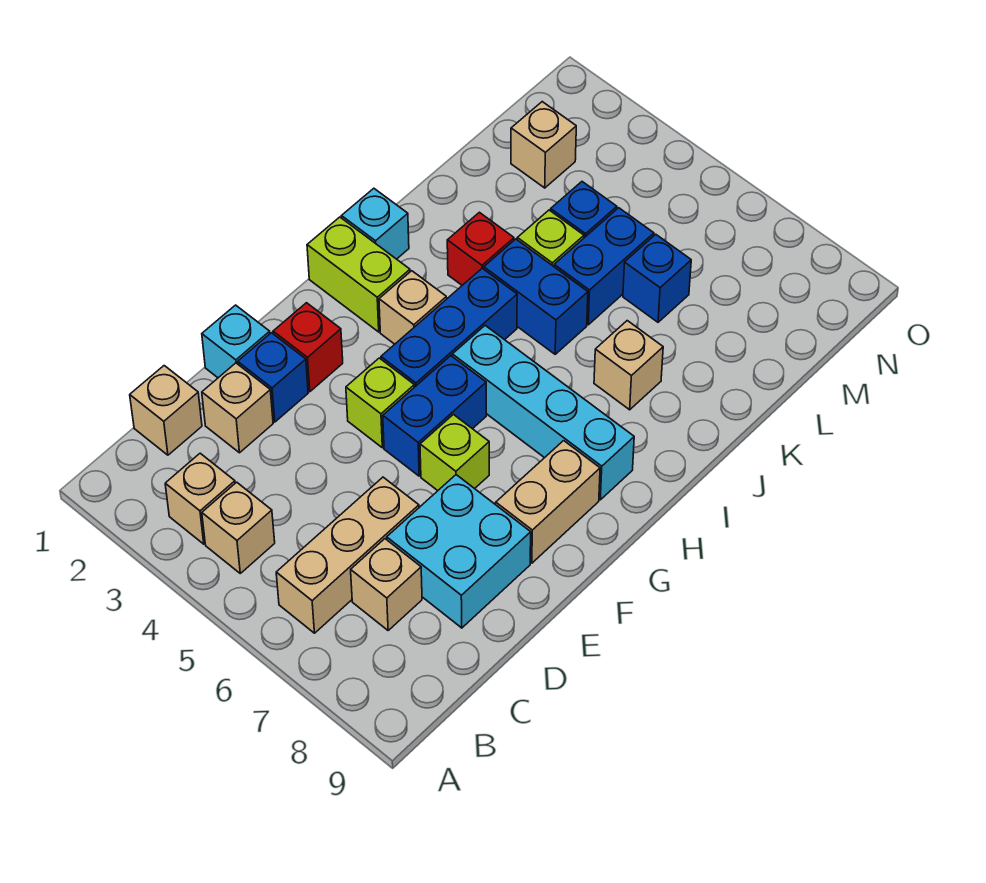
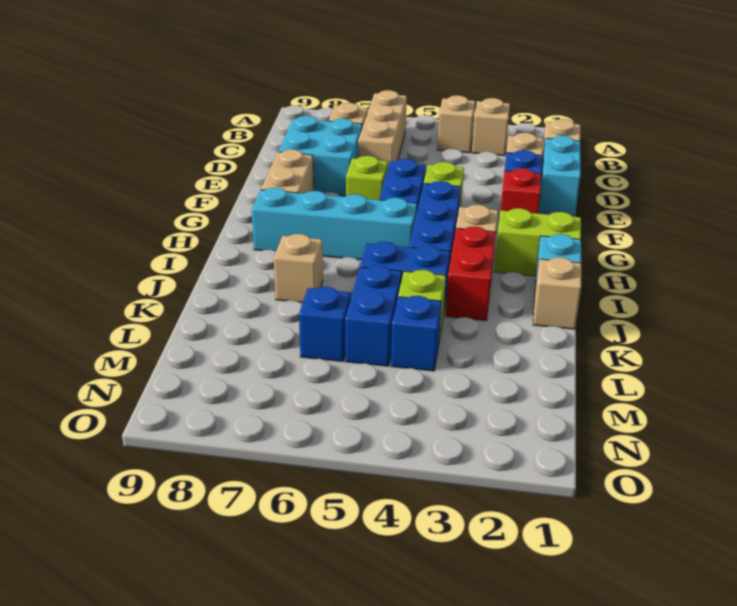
cyan brick E1 level 1 -> cyan brick D1:E1 level 1
red brick J3 level 1 -> red brick I3:J3 level 1
tan brick M2 level 1 -> tan brick J1 level 1

